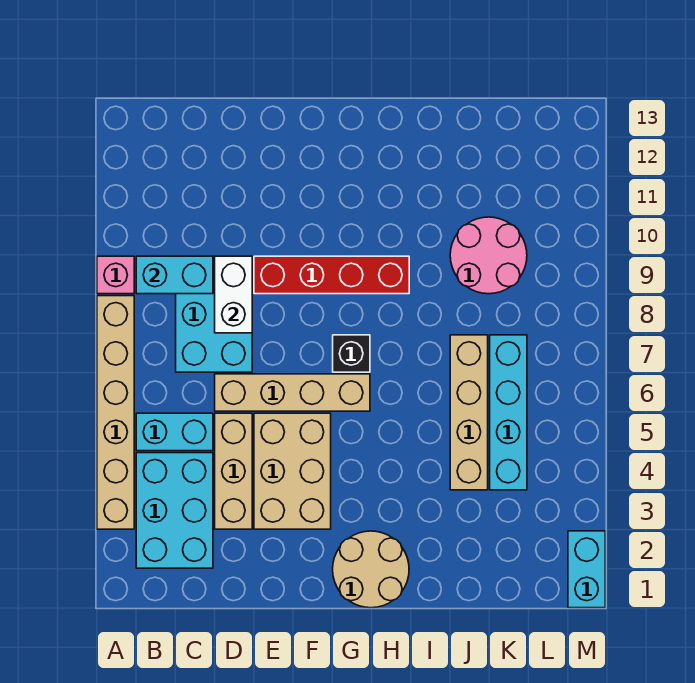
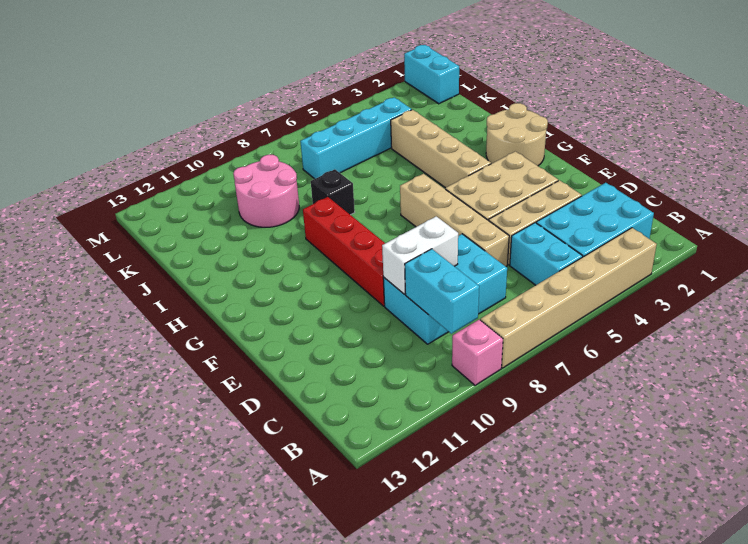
black brick G7 level 1 -> black brick I8 level 1
tan brick J4:J7 level 1 -> tan brick G4:J4 level 1
cyan brick M1:M2 level 1 -> cyan brick L1:M1 level 1

